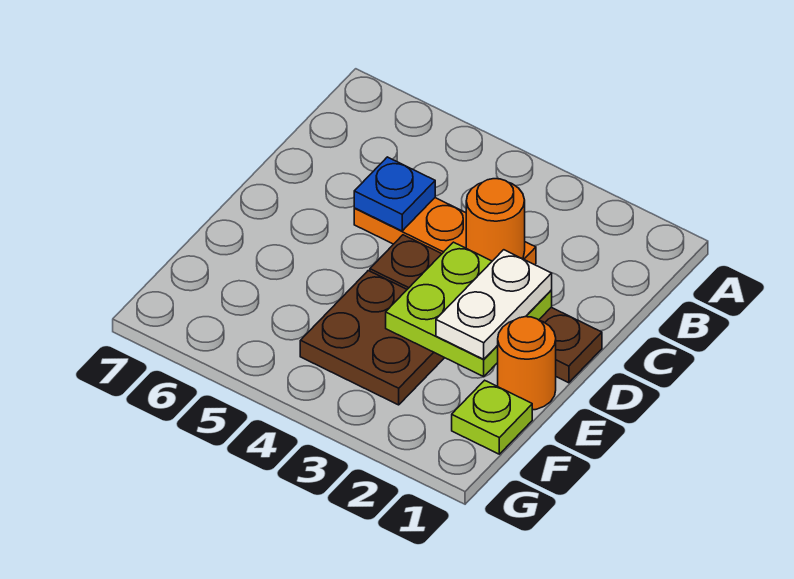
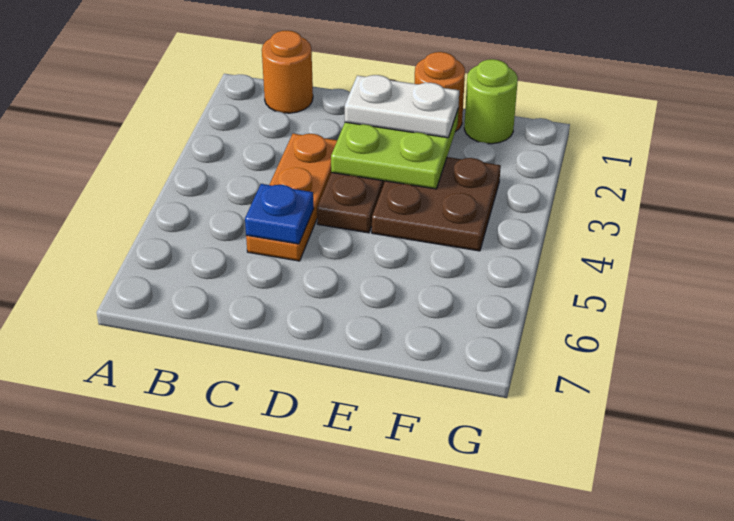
orange round brick C3 level 2 -> orange round brick B1 level 1
lime plate F1 level 1 -> lime round brick F1 level 1

